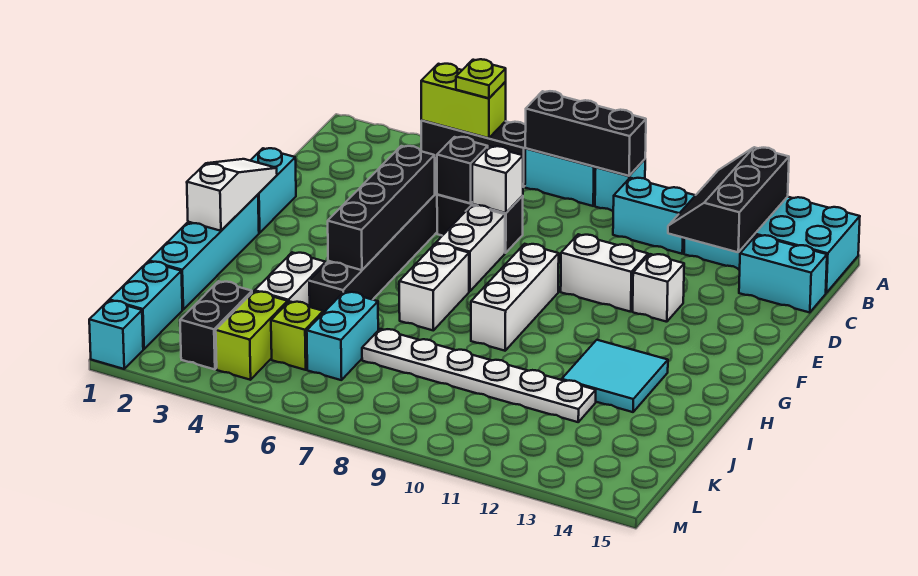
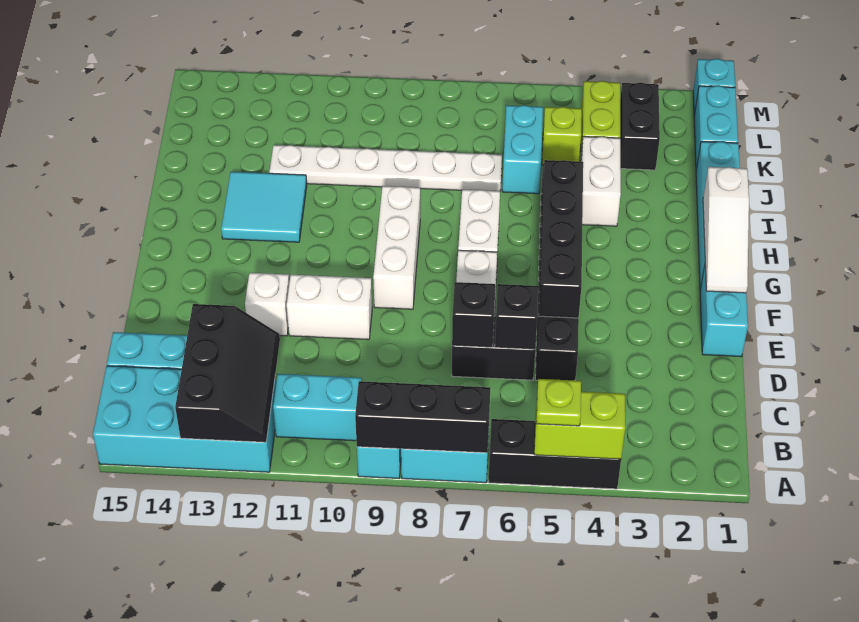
white brick D7 level 2 -> black brick D7 level 2

